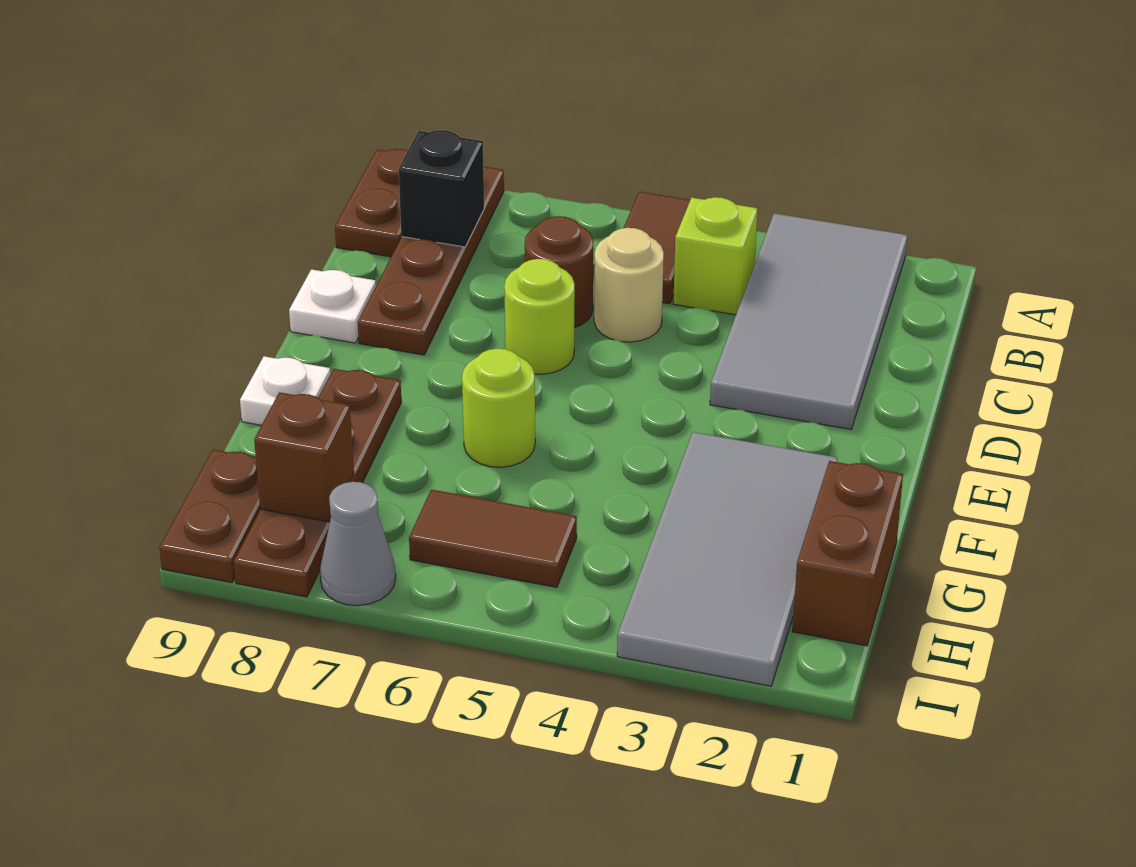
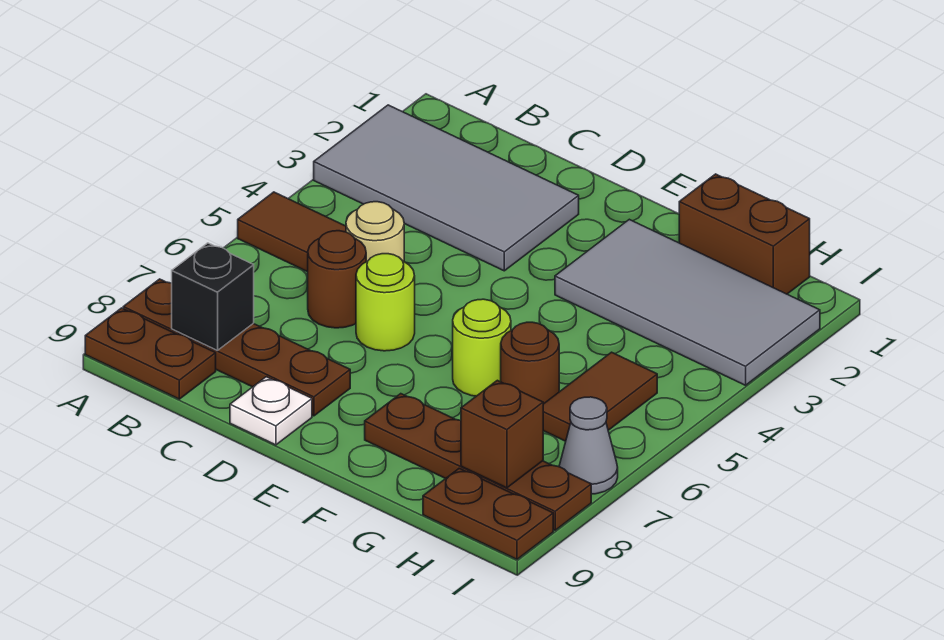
lime brick B4 level 1 -> none
white plate F9 level 1 -> none
none -> brown round brick G6 level 1

